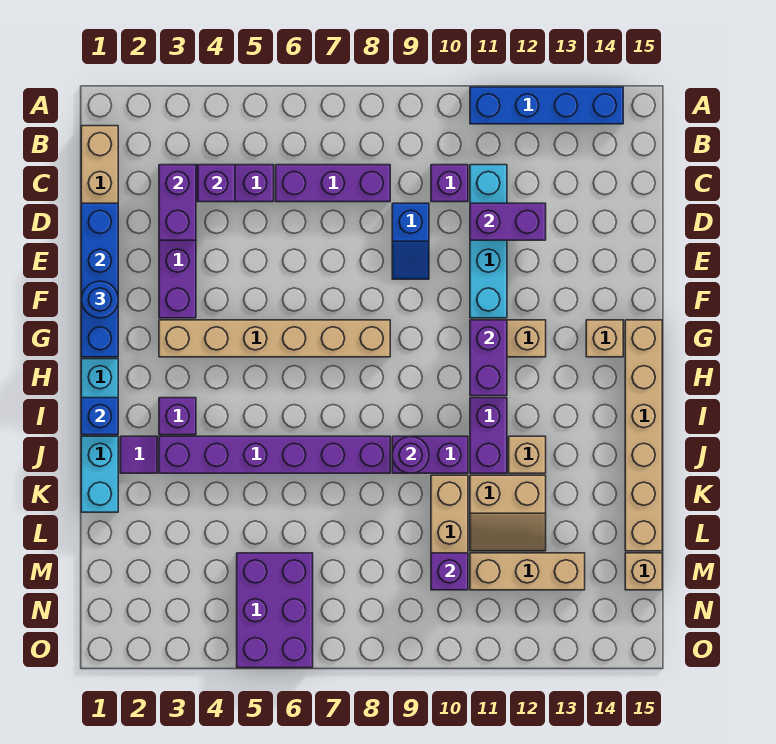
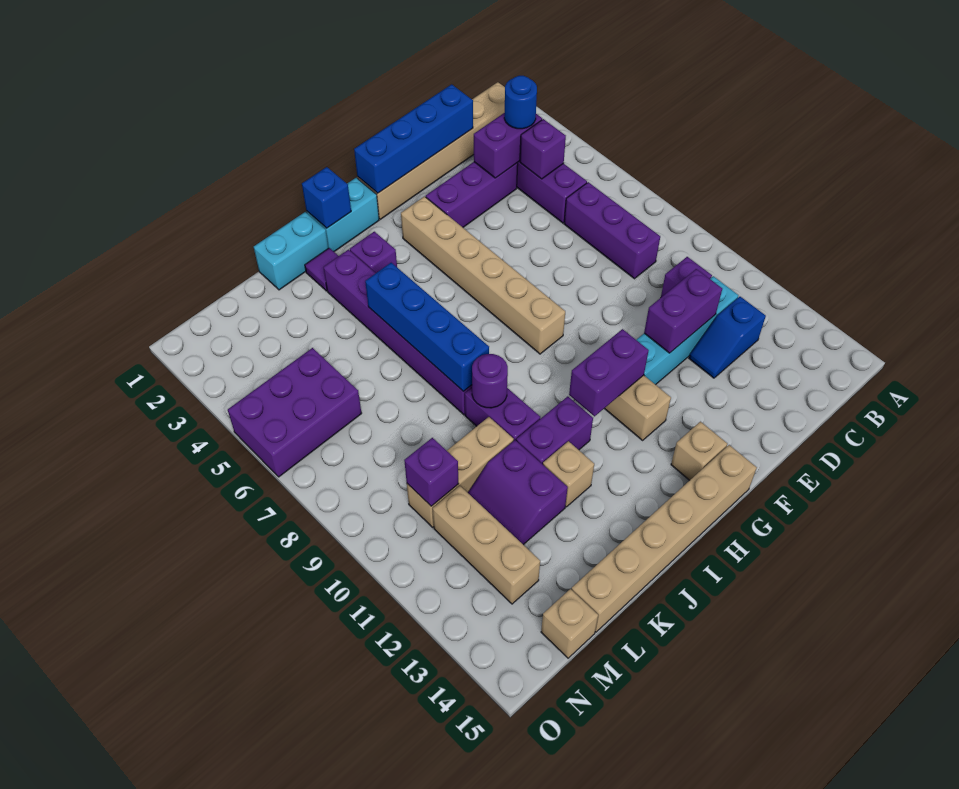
blue brick A11:A14 level 1 -> blue brick J5:J8 level 2
blue slope D9:E9 level 1 top D -> blue slope C12:D12 level 1 top C
purple brick D11:D12 level 2 -> purple brick D11:E11 level 2
blue round brick F1 level 3 -> blue round brick C3 level 3
tan slope K11:L12 level 1 top K -> purple slope K11:L12 level 1 top K

